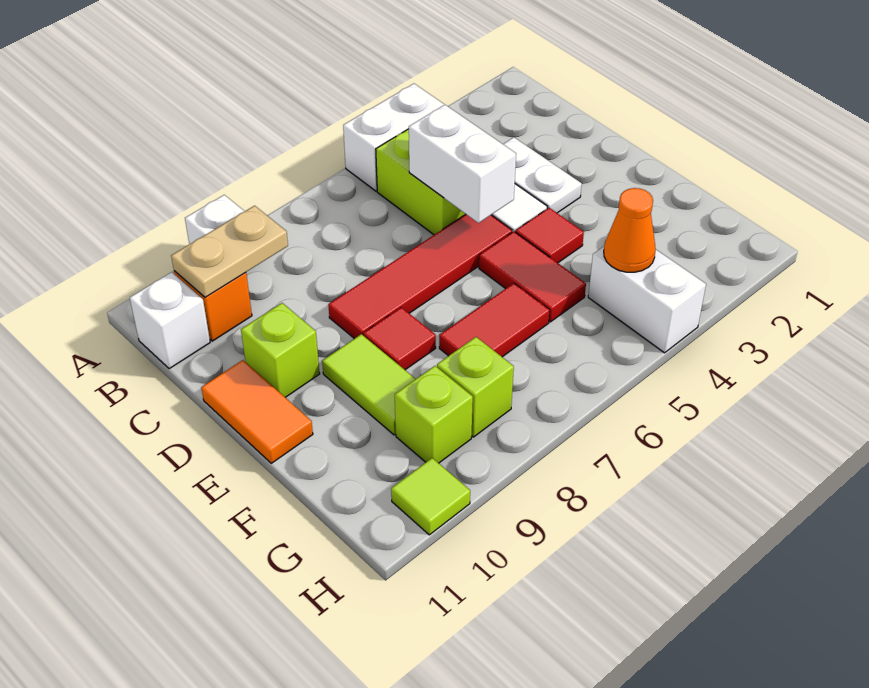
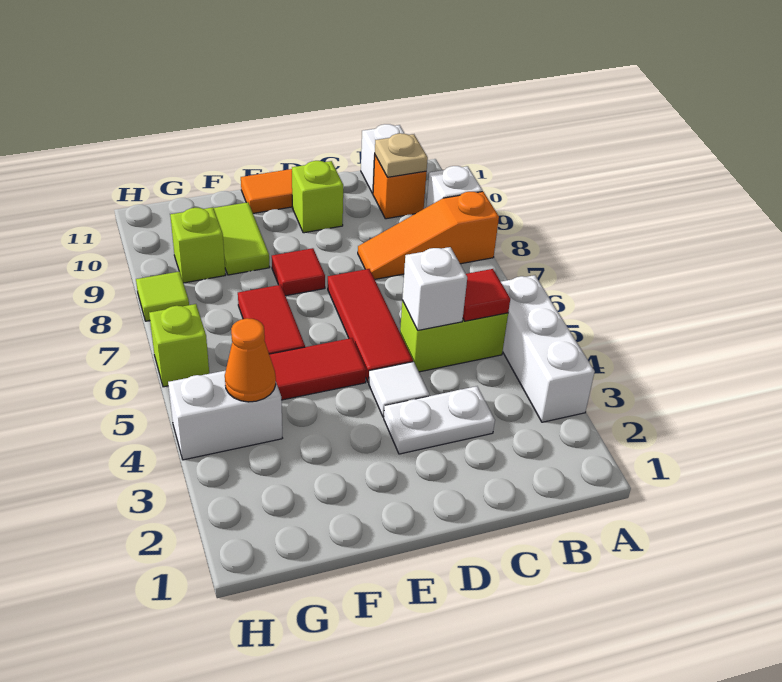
white brick A4:A5 level 1 -> white brick A3:A5 level 1
none -> orange slope A8:C8 level 1 top A
tan plate B9:B10 level 2 -> tan plate B10 level 2
white brick C5:D5 level 2 -> white brick C5 level 2
red tile D5:D8 level 1 -> red tile D5:D7 level 1
red tile E4 level 1 -> red tile B5 level 2
lime tile E9:F9 level 1 -> lime tile F9:F10 level 1
lime brick G8 level 1 -> lime brick H6 level 1
lime tile H10 level 1 -> lime tile H8 level 1

